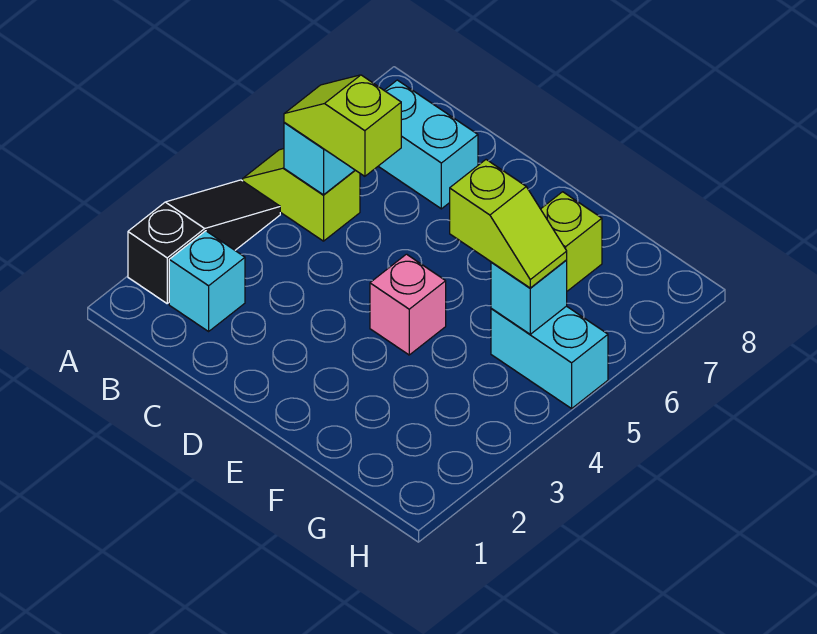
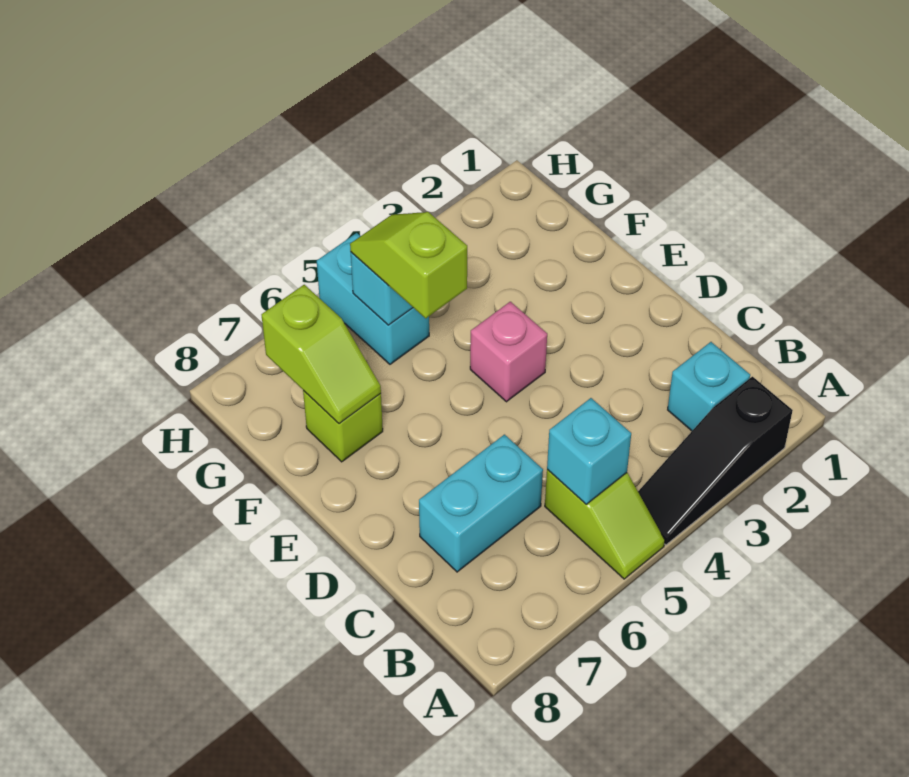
lime slope B5:C5 level 3 top C -> lime slope F7:G7 level 2 top G
cyan brick B7:C7 level 1 -> cyan brick C6:C7 level 1

